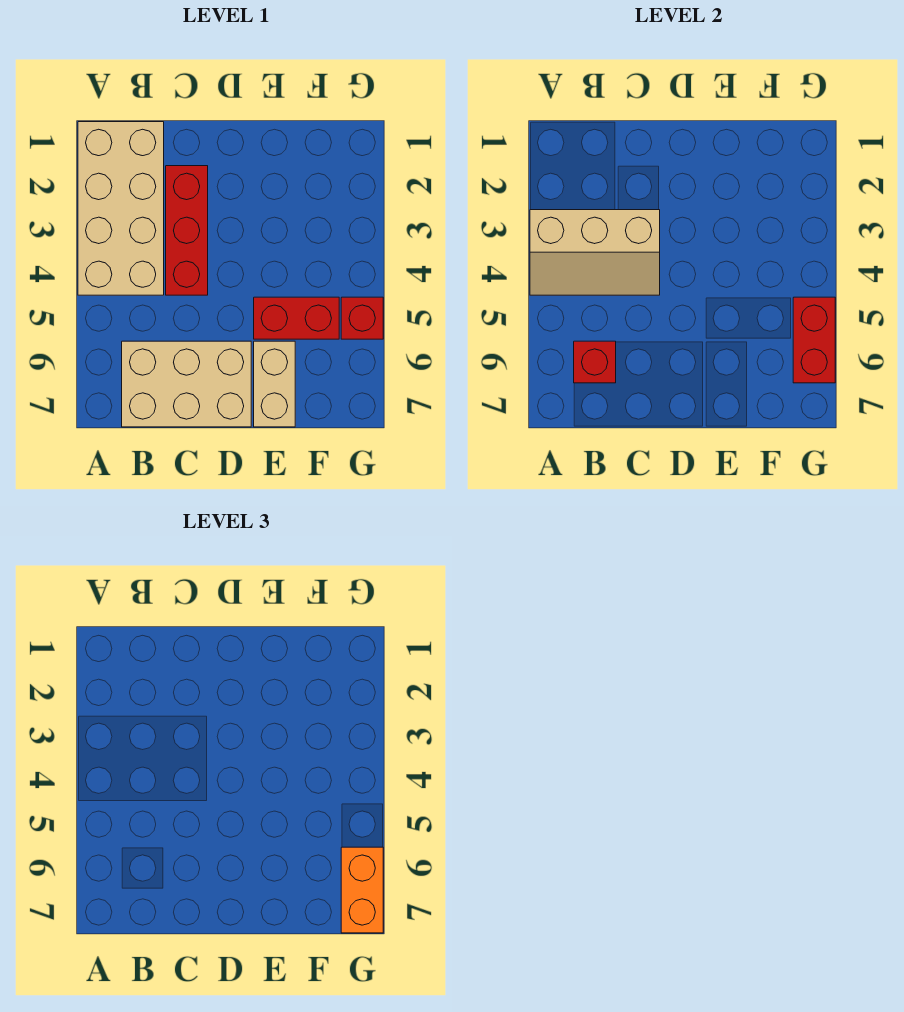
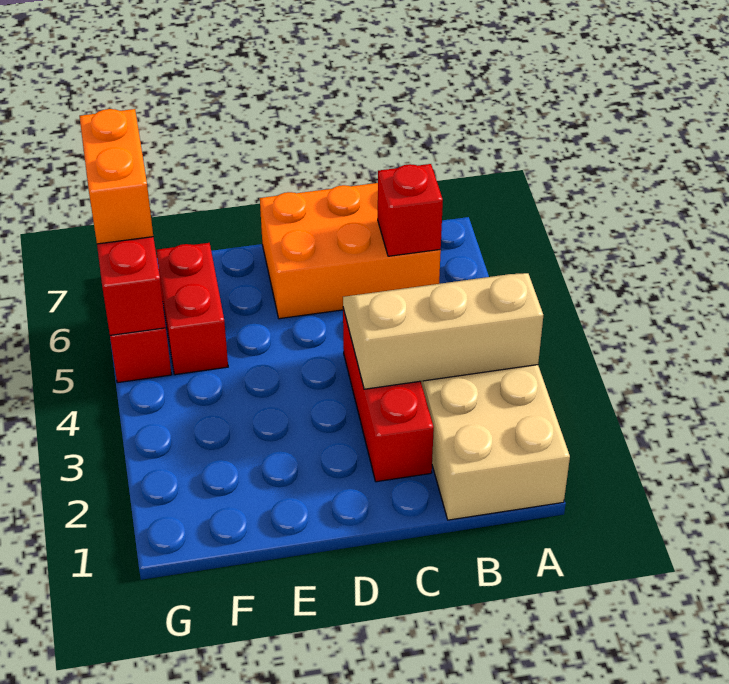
tan brick B6:D7 level 1 -> orange brick B6:D7 level 1
red brick E5:F5 level 1 -> red brick F5:F6 level 1
tan brick E6:E7 level 1 -> none

